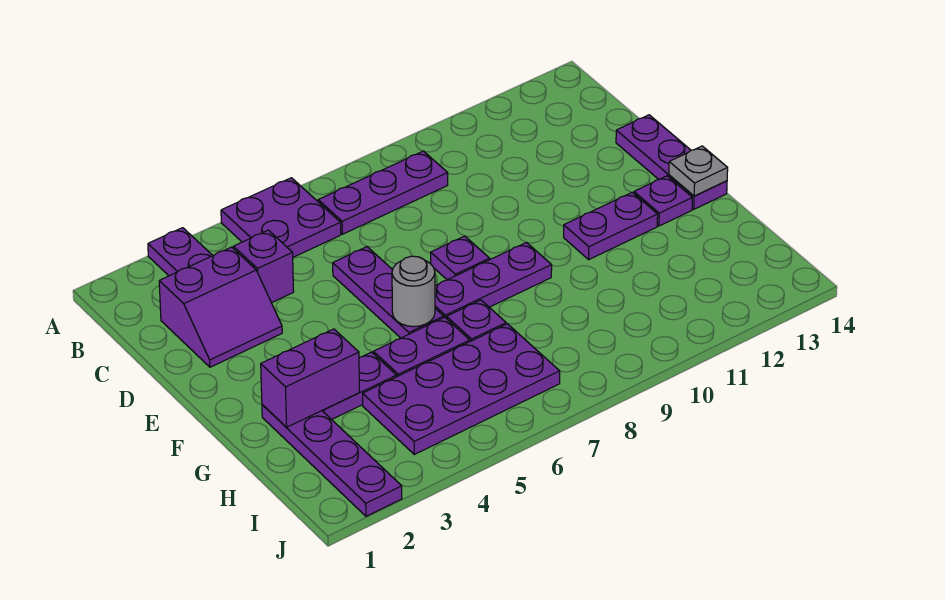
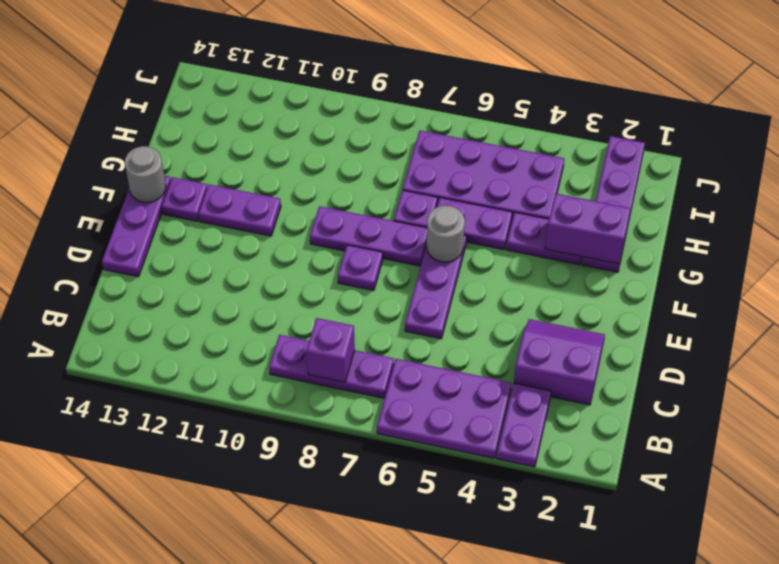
purple plate A5:B6 level 1 -> purple plate A4:B6 level 1
purple brick C4 level 1 -> purple brick B8 level 2
grey plate F14 level 2 -> grey round brick F14 level 2

